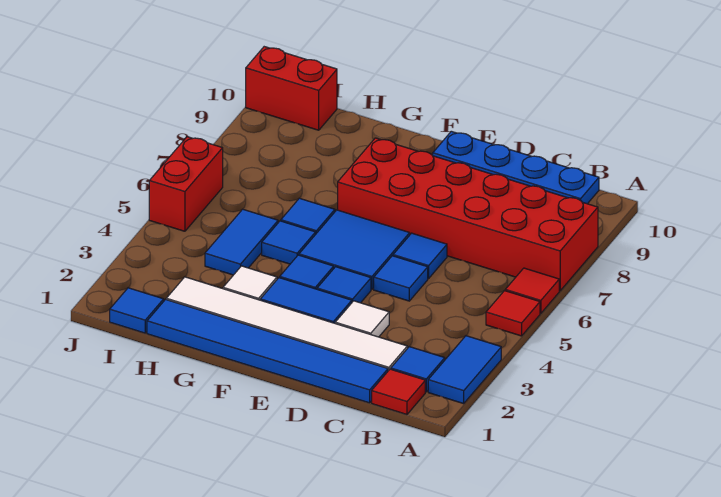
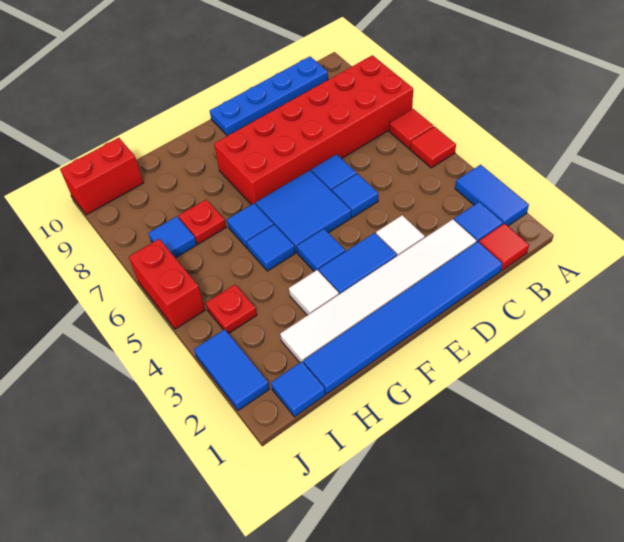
blue tile E4 level 1 -> blue tile I7 level 1
blue tile H4:H5 level 1 -> blue tile J2:J3 level 1
none -> red plate H7 level 1
none -> red plate I4 level 1

